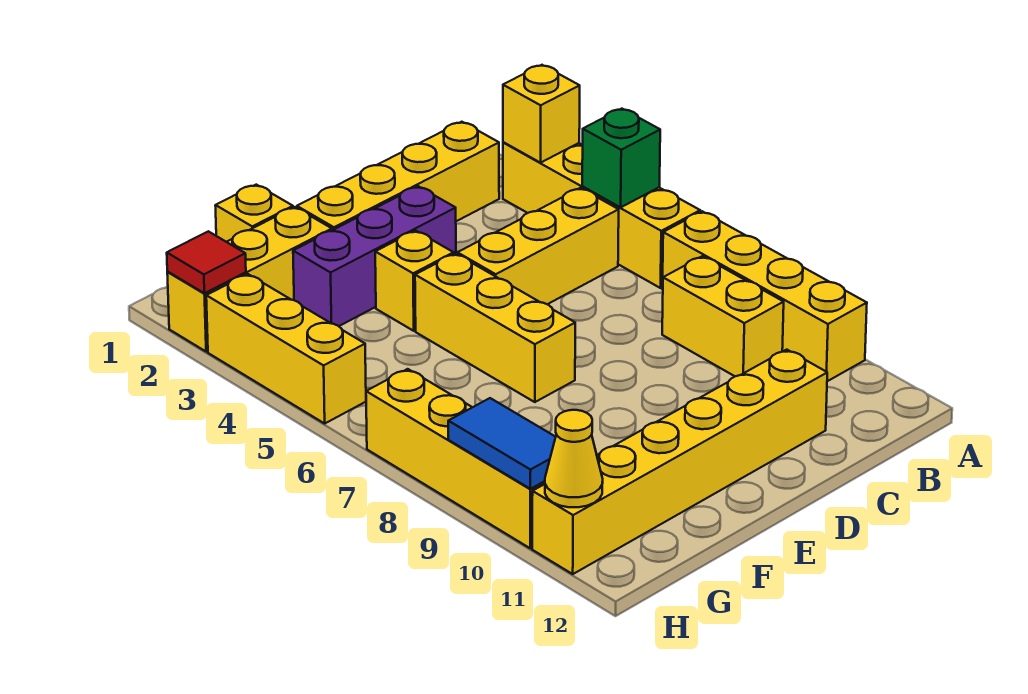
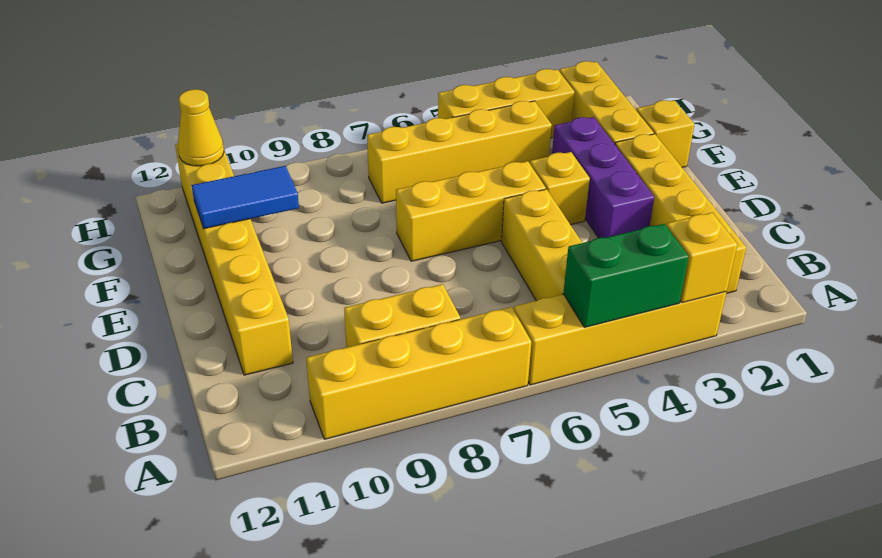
green brick A5 level 2 -> green brick A4:A5 level 2
red tile H2 level 2 -> none
yellow brick H7:H10 level 1 -> yellow brick G4:G7 level 1
blue tile H9:H10 level 2 -> blue tile F10:F11 level 2

